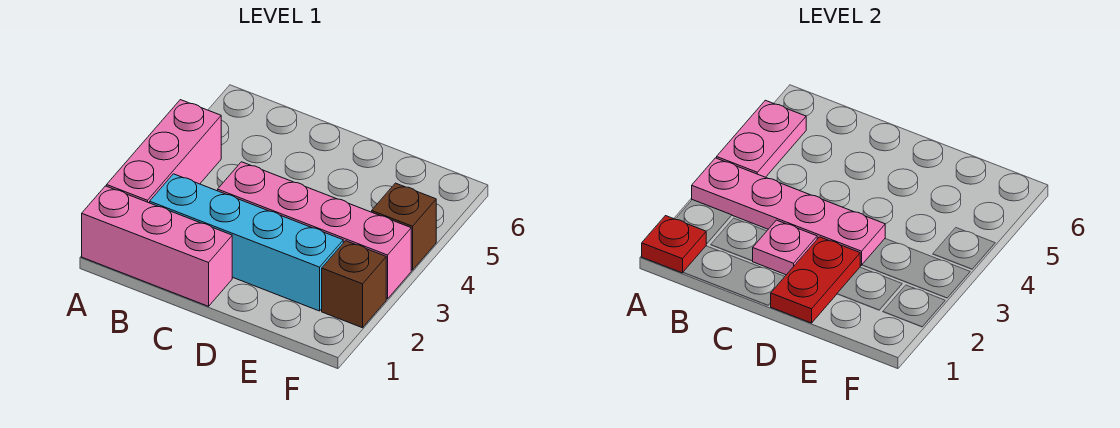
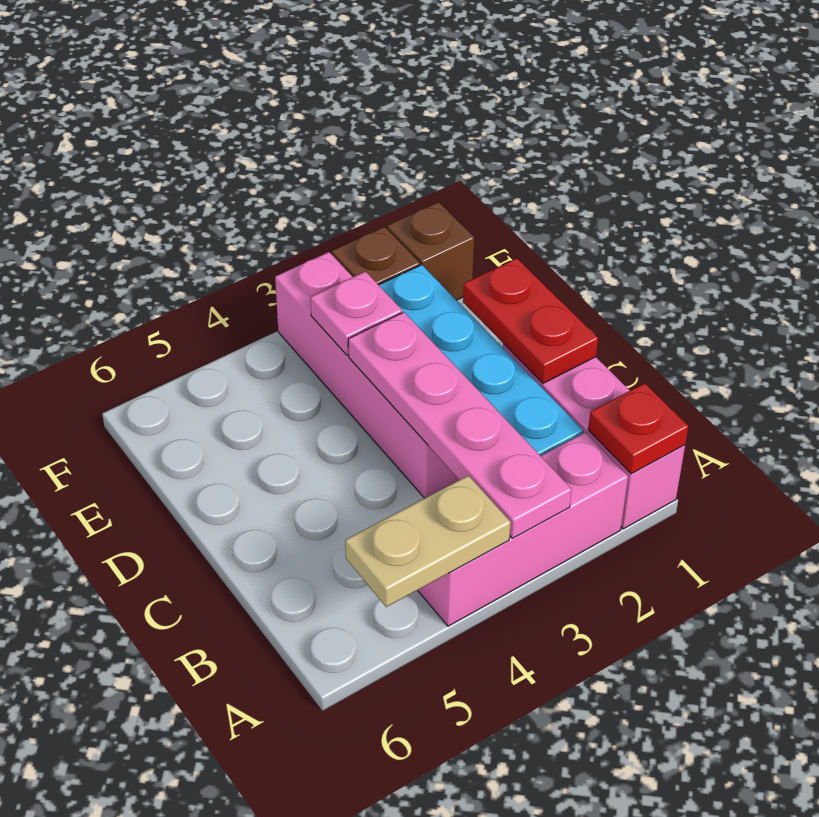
pink plate A4:A5 level 2 -> tan plate A4:A5 level 2
pink plate C2 level 2 -> pink plate E3 level 2
red plate D1:D2 level 2 -> red plate C1:D1 level 2
brown brick F4 level 1 -> brown brick F1 level 1

